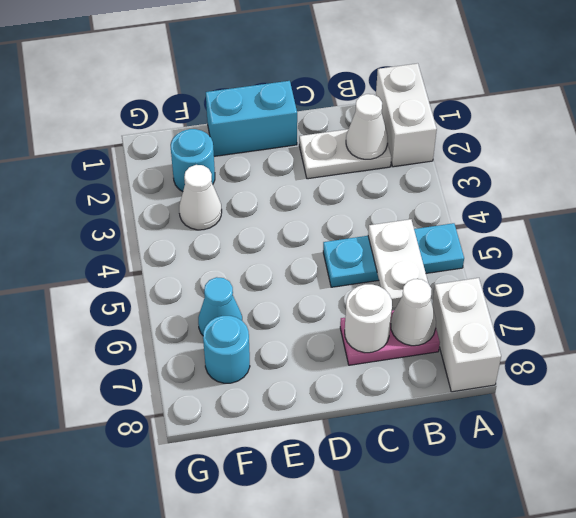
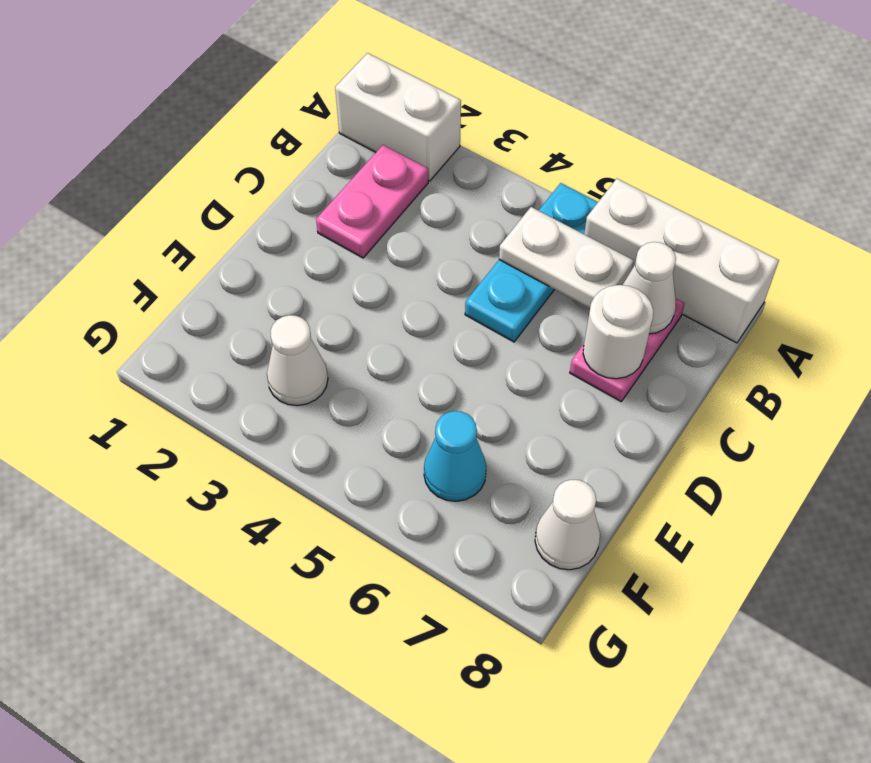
white brick A7:A8 level 1 -> white brick A6:A8 level 1
white plate B2:C2 level 1 -> pink plate B2:C2 level 1
white cone B2 level 2 -> white cone F8 level 1
cyan brick D1:E1 level 1 -> none
cyan round brick F2 level 1 -> none
cyan round brick F7 level 1 -> none

